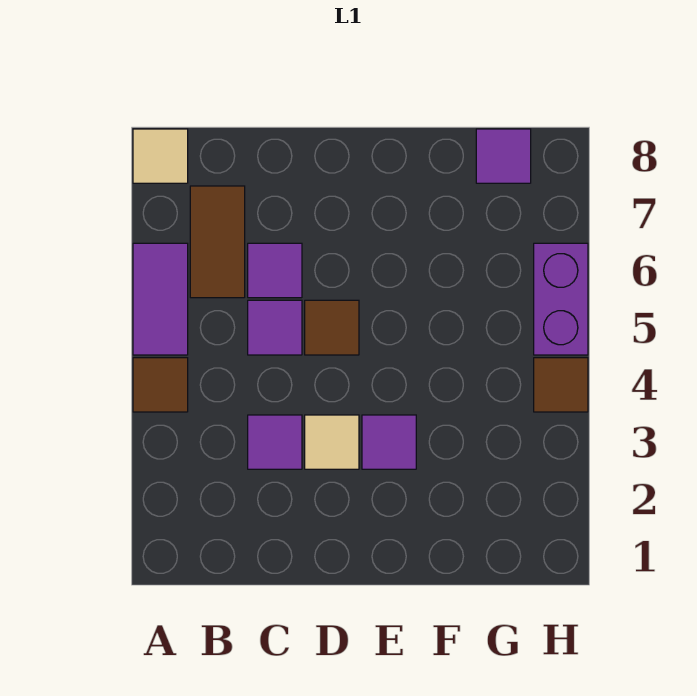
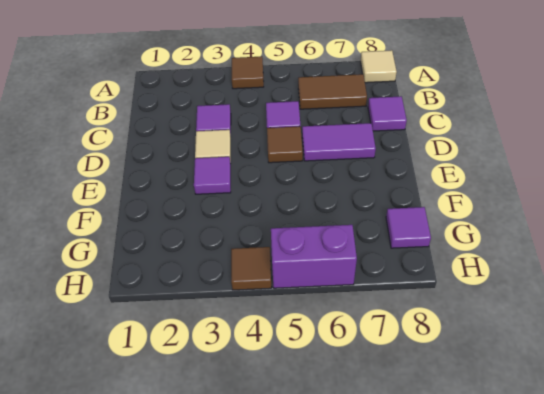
purple tile A5:A6 level 1 -> purple tile D6:D7 level 1
purple tile C6 level 1 -> purple tile C8 level 1

